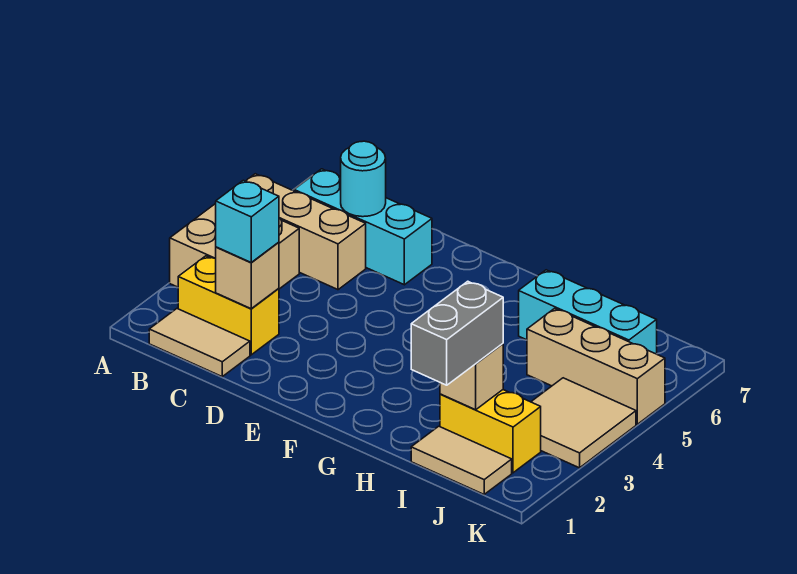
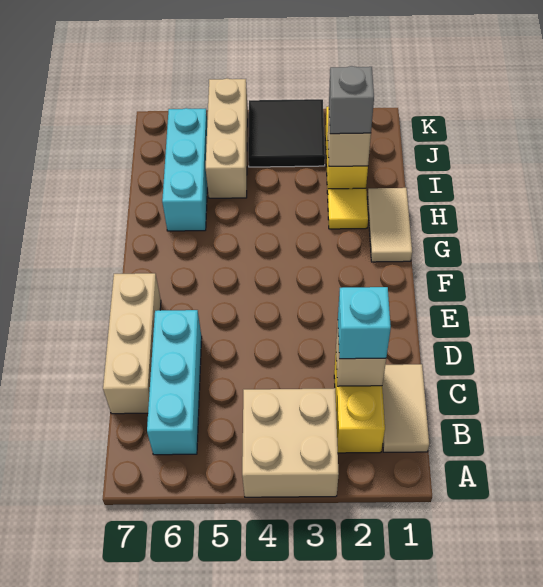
tan brick A5:C5 level 1 -> tan brick C7:E7 level 1
cyan round brick C6 level 2 -> none
none -> yellow tile H2 level 1
tan tile I1:J1 level 1 -> tan tile G1:H1 level 1
grey brick I1:I2 level 3 -> grey brick I2 level 3
tan tile J3:K4 level 1 -> black tile J3:K4 level 1

